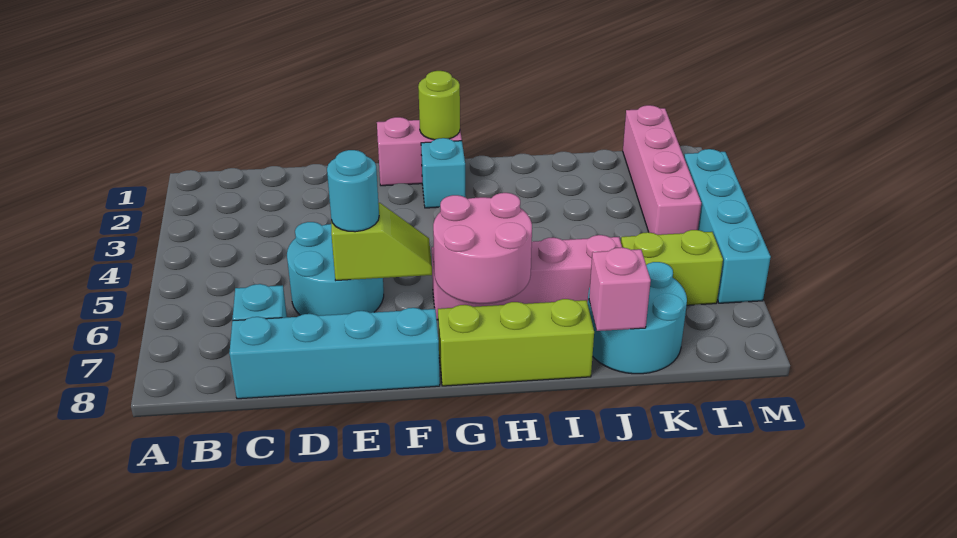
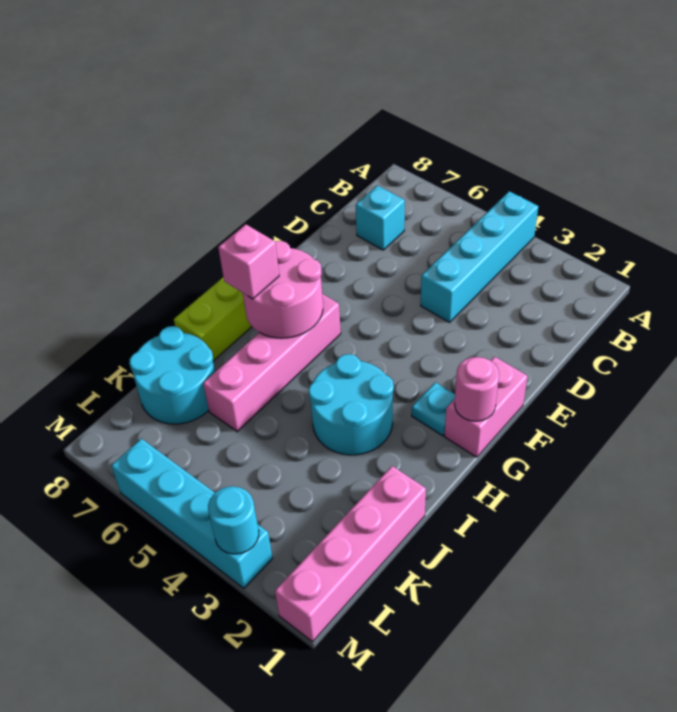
cyan brick C8:F8 level 1 -> cyan brick A4:D4 level 1
cyan round brick D5:E6 level 1 -> cyan round brick H3:I4 level 1
lime slope E6:F6 level 2 top E -> none
cyan round brick E6 level 3 -> cyan round brick M3 level 2
lime round brick G1 level 2 -> pink round brick G1 level 2
cyan brick G2 level 1 -> cyan plate G2 level 1
pink brick J8 level 2 -> pink brick H7 level 3
lime brick K6:L6 level 1 -> none
pink brick L1:L4 level 1 -> pink brick J1:M1 level 1

